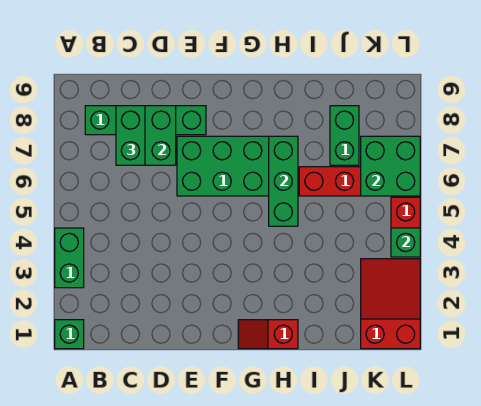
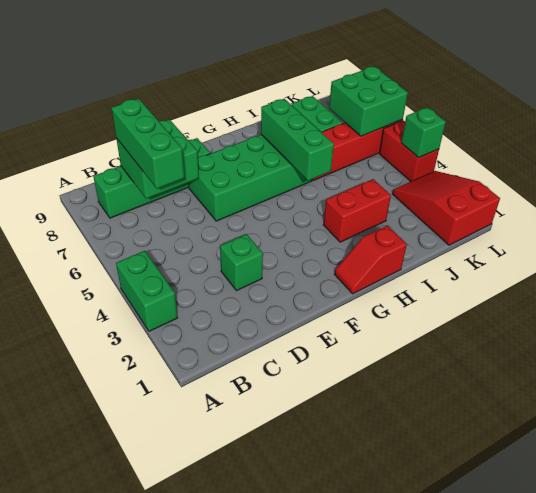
green brick A1 level 1 -> green brick D3 level 1
green brick C7:C8 level 3 -> green brick C6:C8 level 3
none -> red brick H3:I3 level 1

